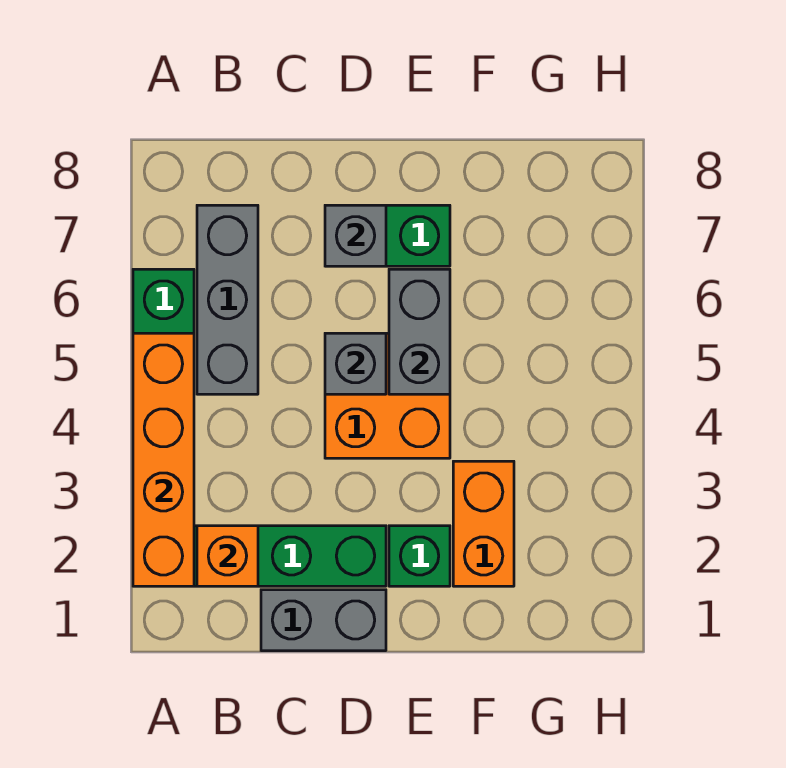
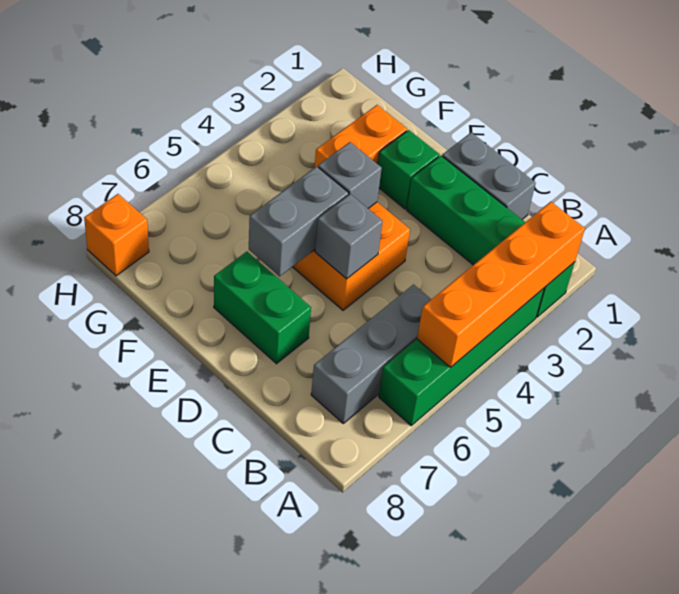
orange brick B2 level 2 -> orange brick H8 level 1
grey brick D7 level 2 -> grey brick E4 level 2

